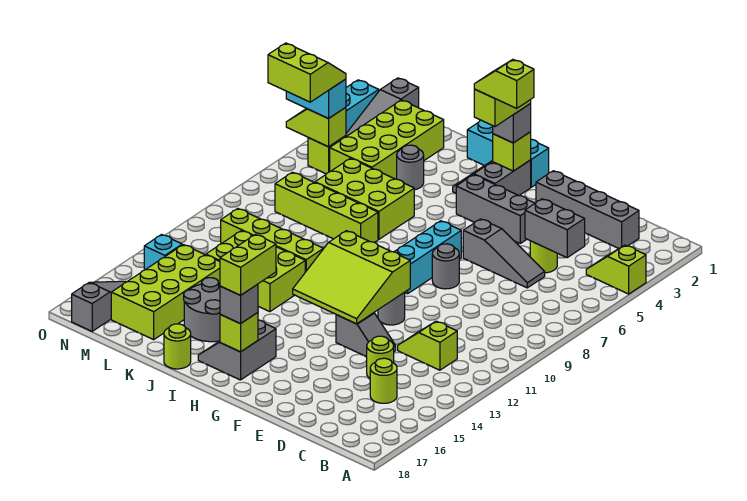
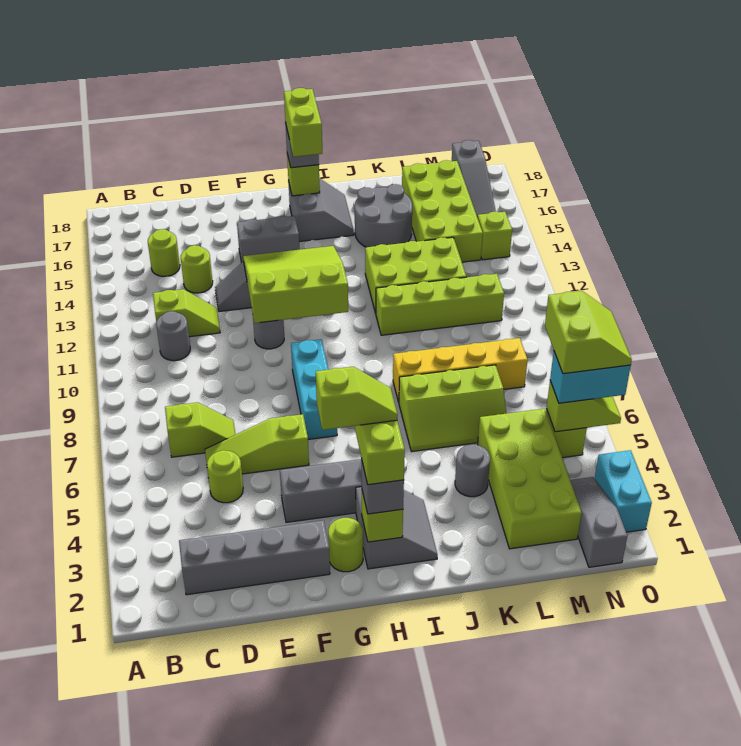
lime slope A4:B4 level 1 top A -> lime slope C7:D7 level 1 top C
grey brick C5:D5 level 2 -> grey brick F15:G15 level 1
grey slope D6:F6 level 1 top F -> lime slope D6:F6 level 1 top F
grey round brick F8 level 1 -> grey round brick C11 level 1
cyan brick H1:J1 level 1 -> none
lime brick J6:L7 level 1 -> lime slope J6:L7 level 1 top 7
lime brick J8:M8 level 1 -> yellow brick J8:M8 level 1
lime round brick J18 level 1 -> lime round brick G2 level 1
lime slope N5:O6 level 4 top 6 -> lime slope N5:O6 level 4 top N
cyan brick N14 level 1 -> lime brick N14 level 1

